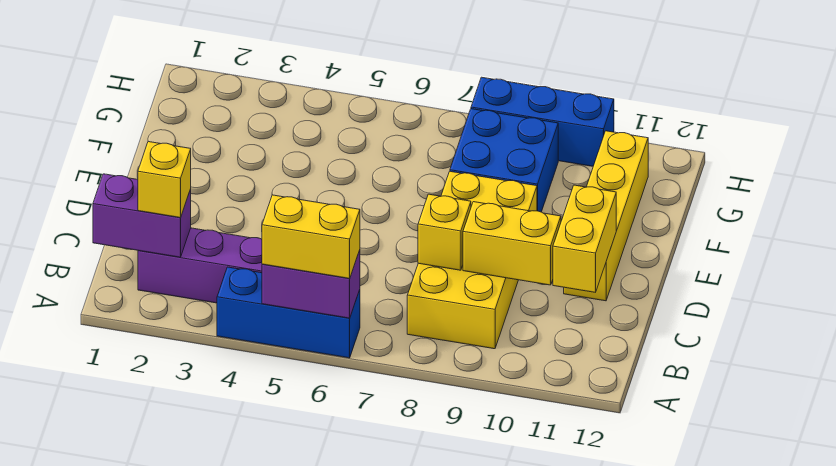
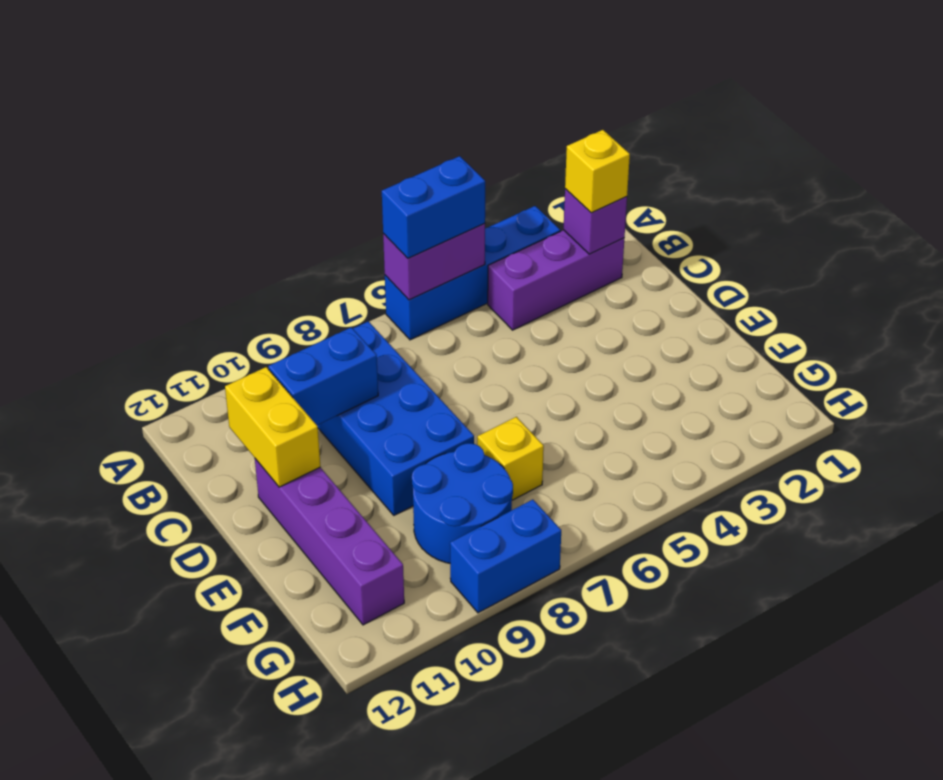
blue brick A4:A6 level 1 -> blue brick A3:A6 level 1
yellow brick A5:A6 level 3 -> blue brick A5:A6 level 3
purple brick B1:B2 level 2 -> purple brick B2 level 2
yellow brick B8:E9 level 1 -> blue brick B8:E9 level 1
yellow brick C8 level 2 -> yellow brick F7 level 1
yellow brick C9:C10 level 2 -> blue brick C9:C10 level 2
yellow brick D11:G11 level 1 -> purple brick D11:G11 level 1
blue brick F8:G9 level 1 -> blue round brick F8:G9 level 1
blue brick H8:H10 level 1 -> blue brick H8:H9 level 1

